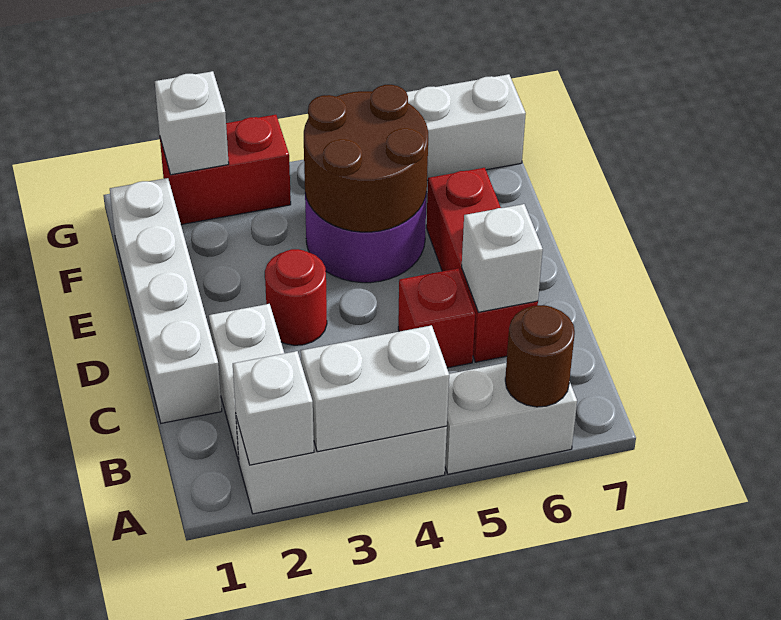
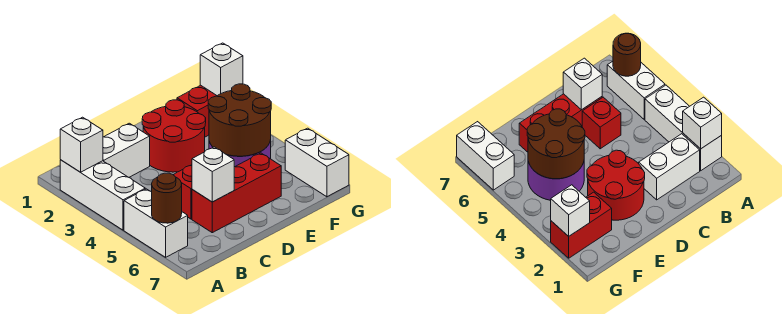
white brick A3:A4 level 2 -> none
white brick C1:F1 level 1 -> none
red round brick D3 level 1 -> red round brick D2:E3 level 1
red brick G2:G3 level 1 -> red brick F2:G2 level 1

